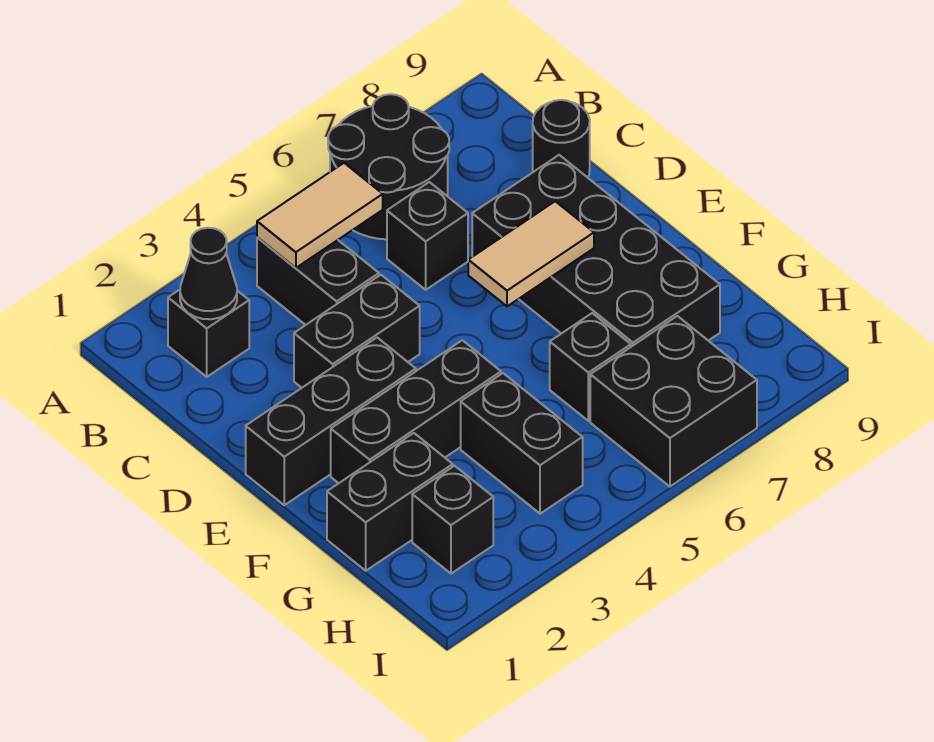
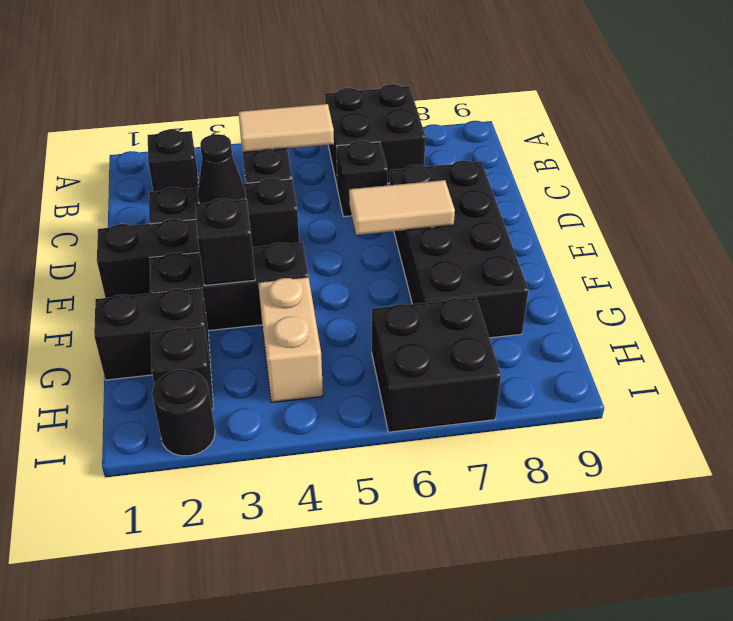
black round brick A6:B7 level 1 -> black brick A6:B7 level 1
black cone B2 level 2 -> black cone D3 level 2
black round brick C9 level 1 -> black round brick I2 level 1
black brick D3:D4 level 1 -> black brick D2:D4 level 1
black brick G4:H4 level 1 -> tan brick G4:H4 level 1
black brick G6 level 1 -> black brick F3 level 2

